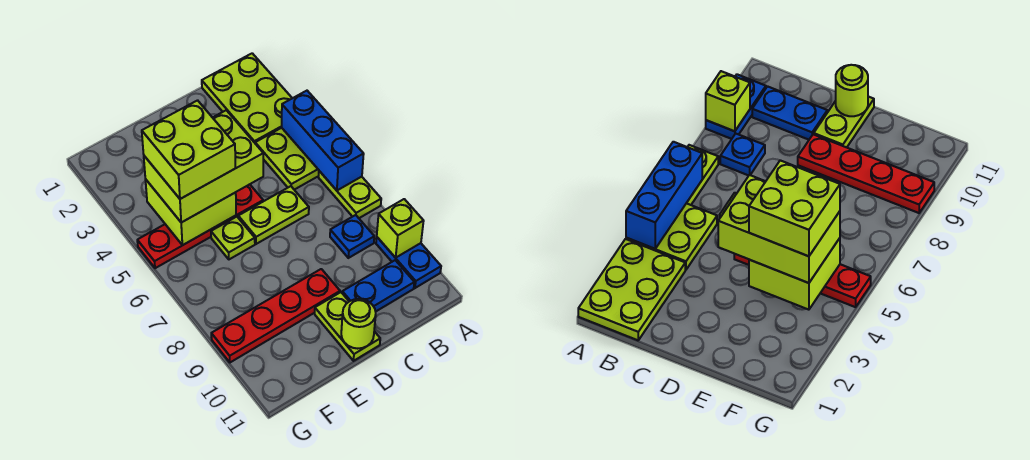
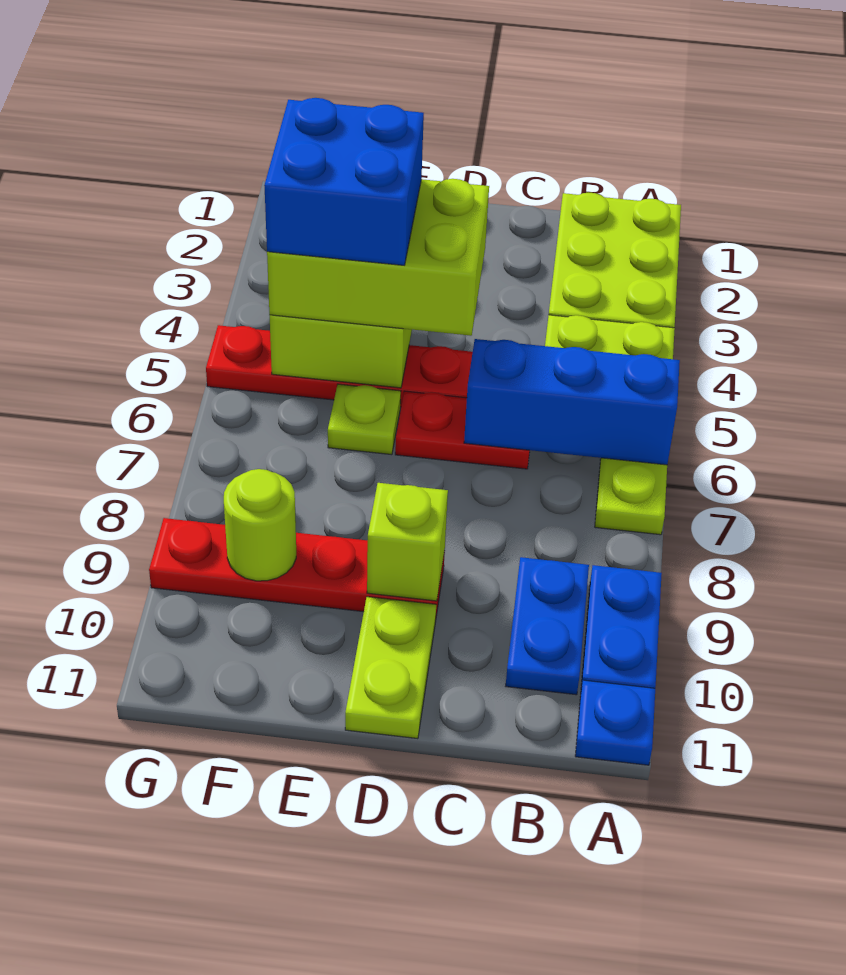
blue brick A4:A6 level 2 -> blue brick A6:C6 level 2
lime brick A9 level 2 -> lime brick D9 level 2
blue plate B8 level 1 -> blue plate A11 level 1
blue plate B10:C10 level 1 -> blue plate B9:B10 level 1
lime plate C6:D6 level 1 -> red plate C6:D6 level 1
lime round brick D11 level 2 -> lime round brick F9 level 2
lime brick E4:F5 level 4 -> blue brick E4:F5 level 4

